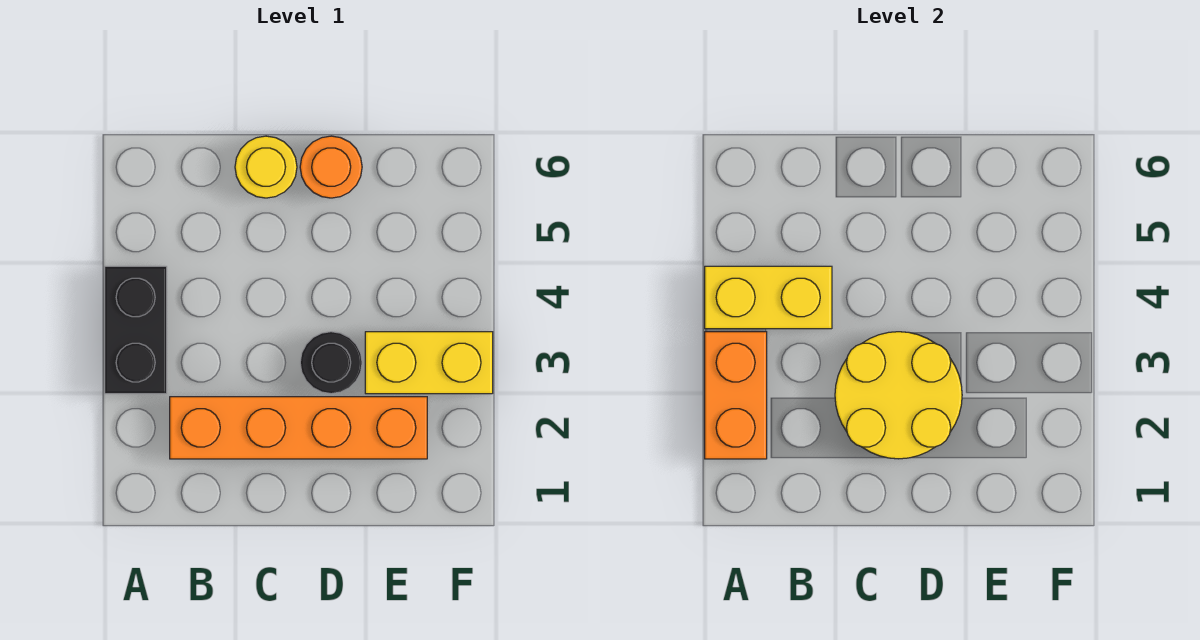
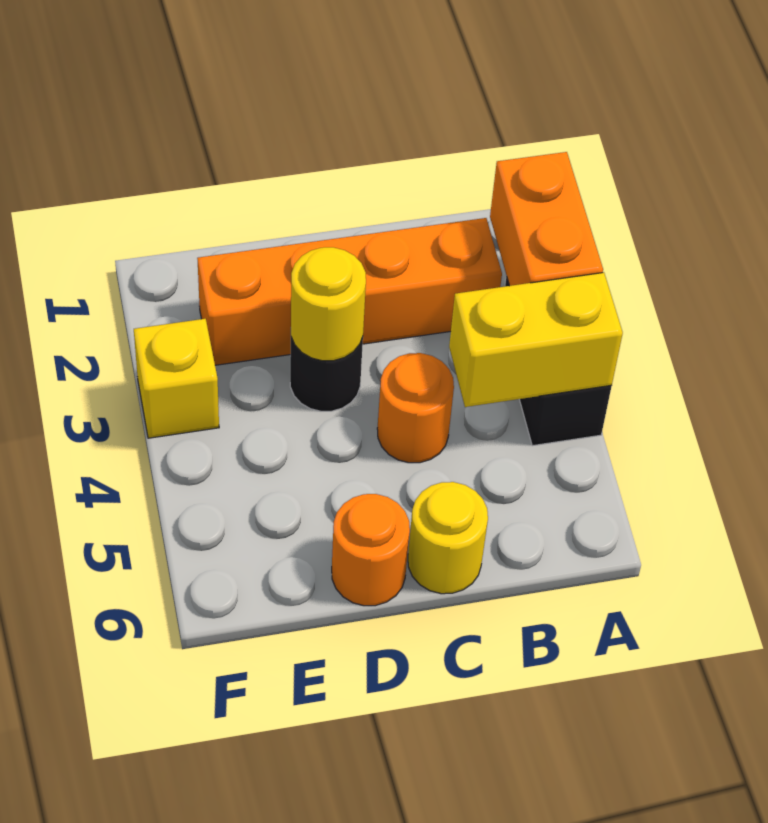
yellow round brick C2:D3 level 2 -> yellow round brick D3 level 2
none -> orange round brick C4 level 1
yellow brick E3:F3 level 1 -> yellow brick F3 level 1

